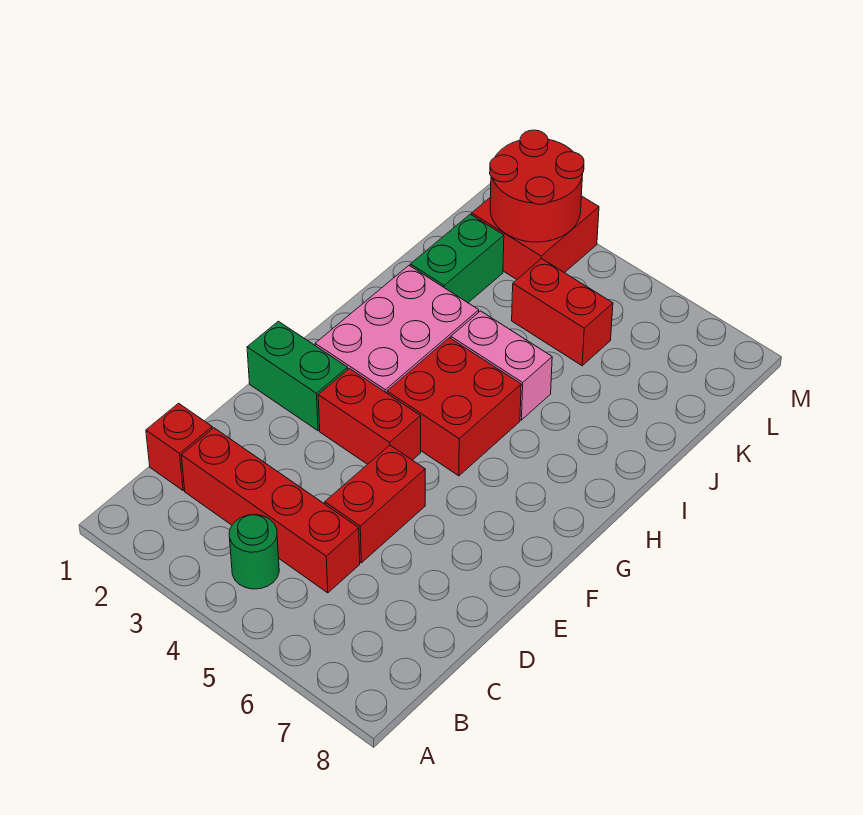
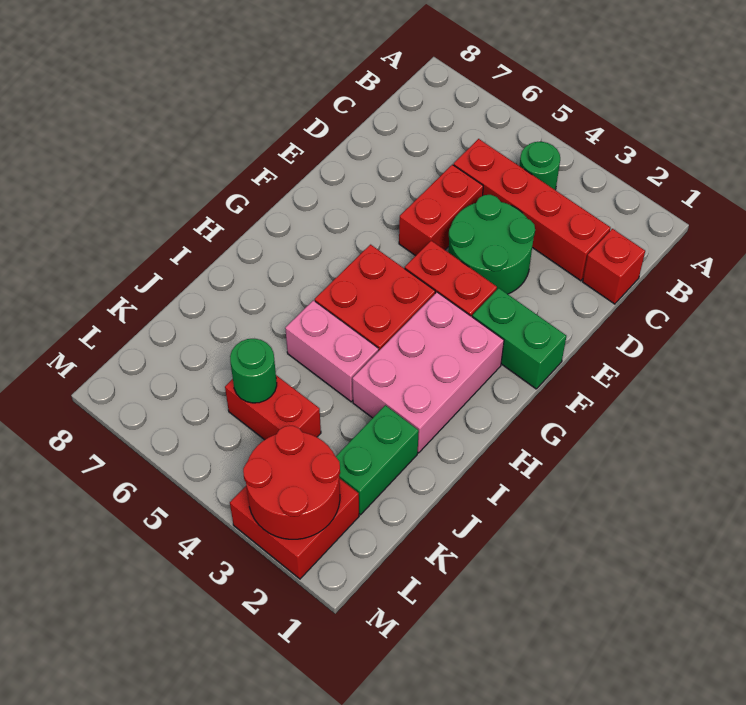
none -> green round brick D3:E4 level 1
none -> green round brick K5 level 2

